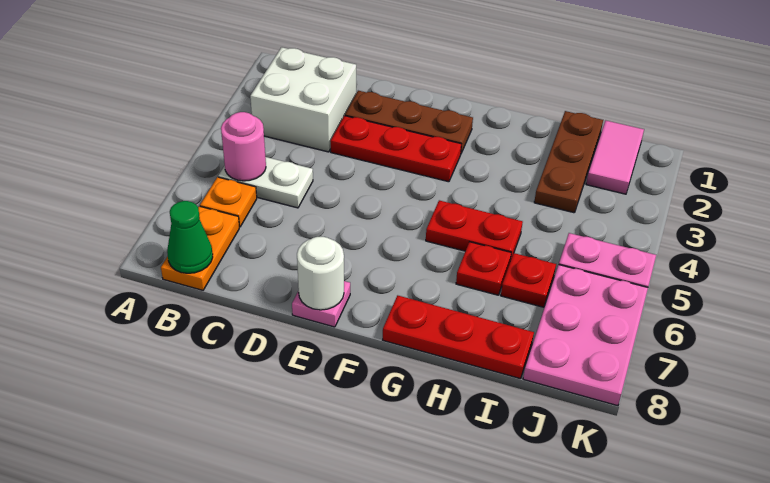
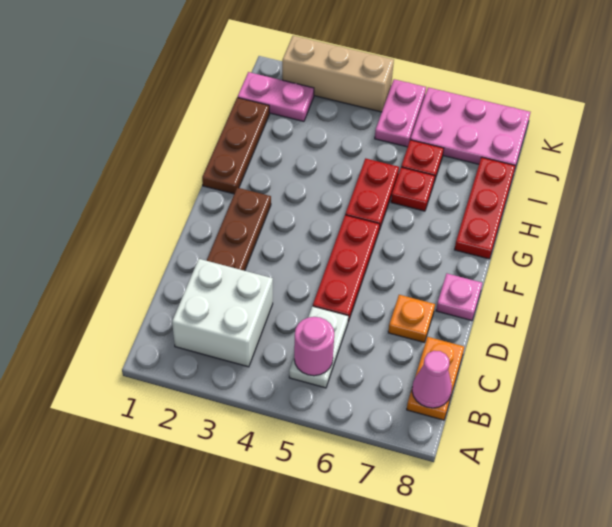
orange plate B6 level 1 -> orange plate D7 level 1
orange plate B7:B8 level 1 -> orange plate B8:C8 level 1
green cone B8 level 2 -> pink cone B8 level 2
red plate D3:F3 level 1 -> red plate D5:F5 level 1
white round brick E8 level 2 -> none
brown plate I1:I3 level 1 -> brown plate G1:I1 level 1
pink tile J1:J2 level 1 -> pink plate J1:J2 level 1
none -> tan brick K2:K4 level 1

